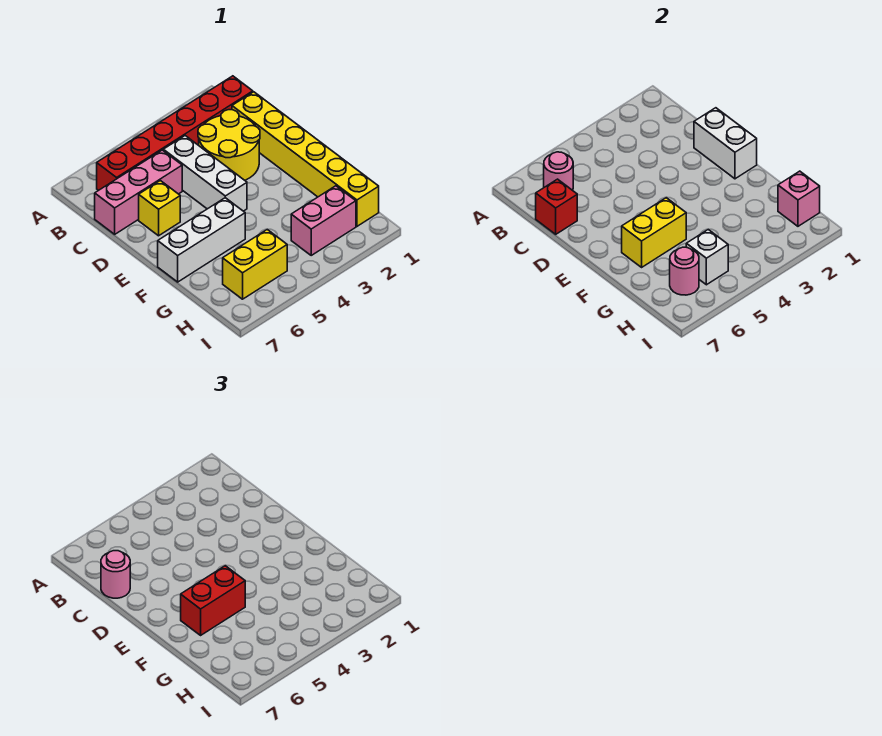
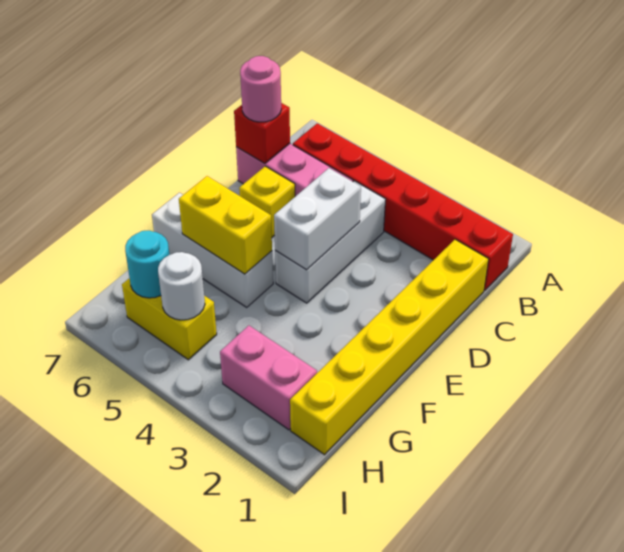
pink round brick B6 level 2 -> none
yellow round brick C2:D3 level 1 -> none
white brick D1:E1 level 2 -> white brick D4:E4 level 2
red brick F5:F6 level 3 -> none
pink brick H1 level 2 -> none
white brick H5 level 2 -> white round brick H5 level 2
pink round brick H6 level 2 -> cyan round brick H6 level 2

